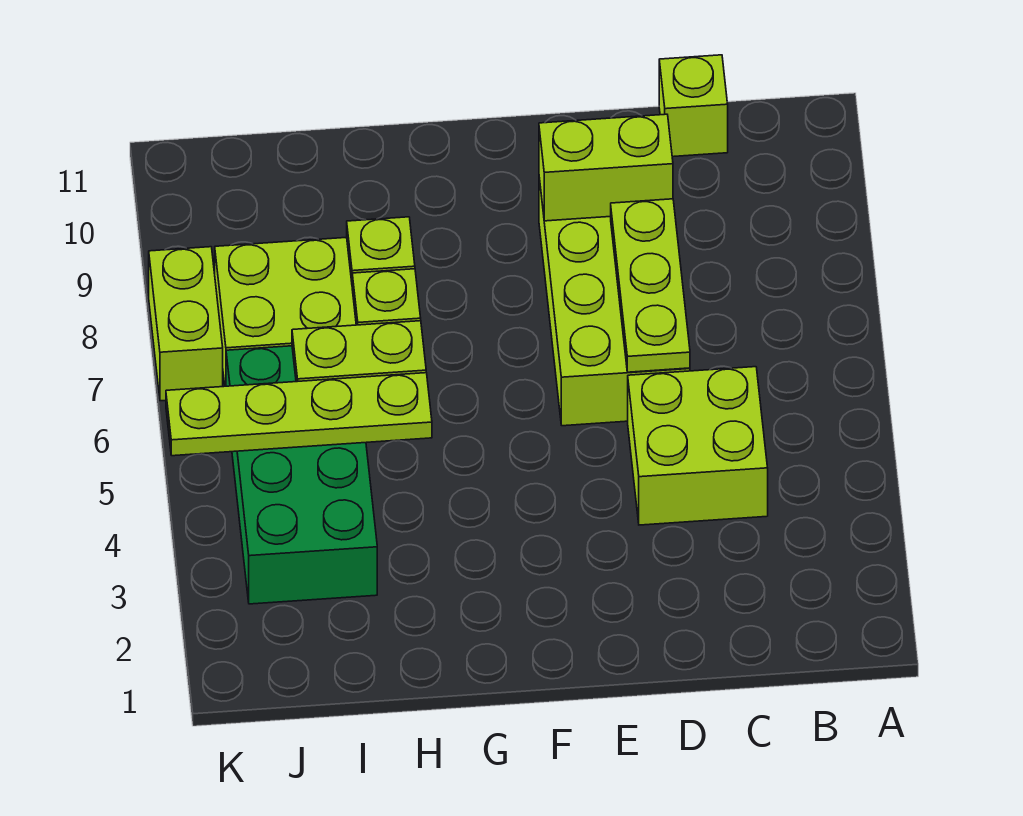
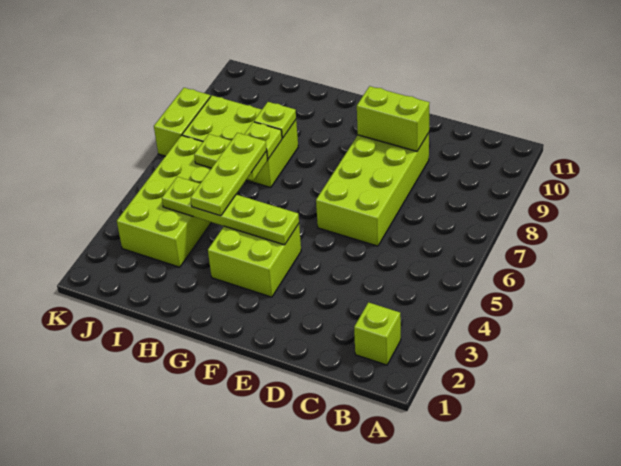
lime brick C4:D5 level 1 -> lime brick F3:G4 level 1
lime brick C11 level 1 -> lime brick B2 level 1
lime plate D6:D8 level 2 -> lime plate H4:H6 level 3
lime plate H5:K5 level 2 -> lime plate F4:I4 level 2
green brick I3:J6 level 1 -> lime brick I3:J6 level 1

